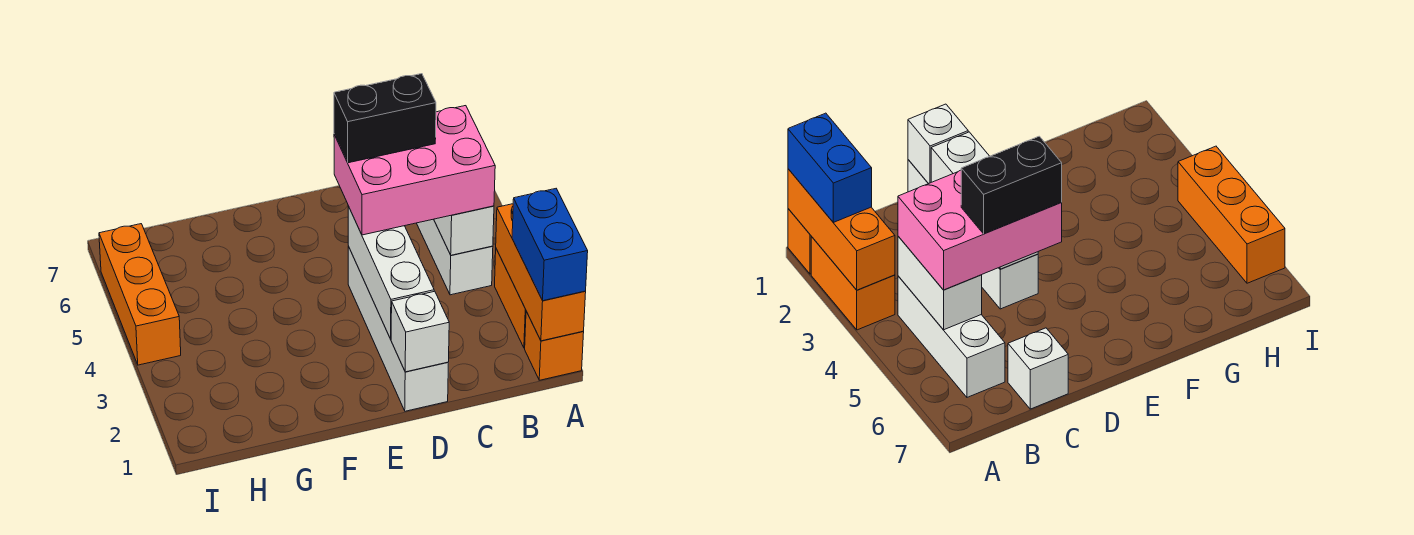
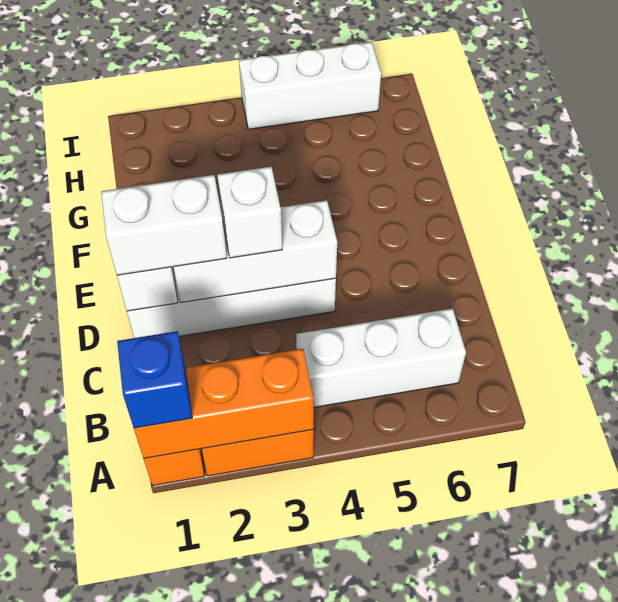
blue brick A1:A2 level 3 -> blue brick A1 level 3
white brick B4:B5 level 2 -> white brick D1:D2 level 3
pink brick B4:D5 level 3 -> none
black brick C5:D5 level 4 -> none
white brick C7 level 1 -> white brick D3 level 3
orange brick I4:I6 level 1 -> white brick I4:I6 level 1

